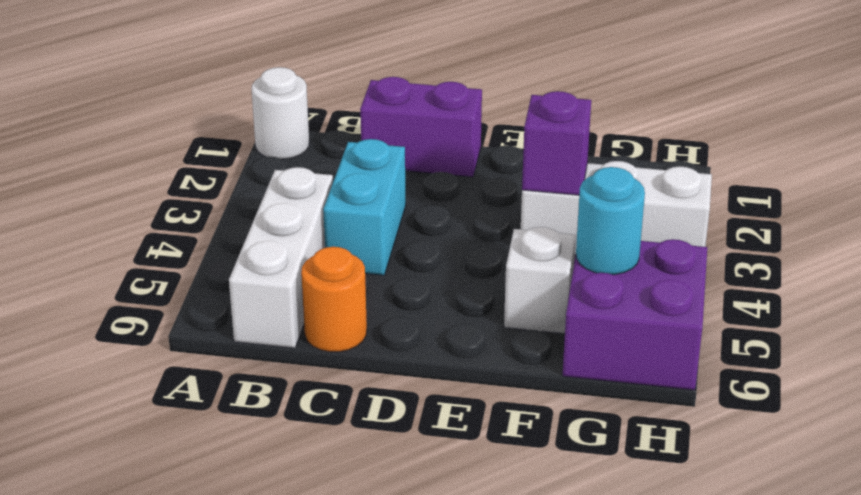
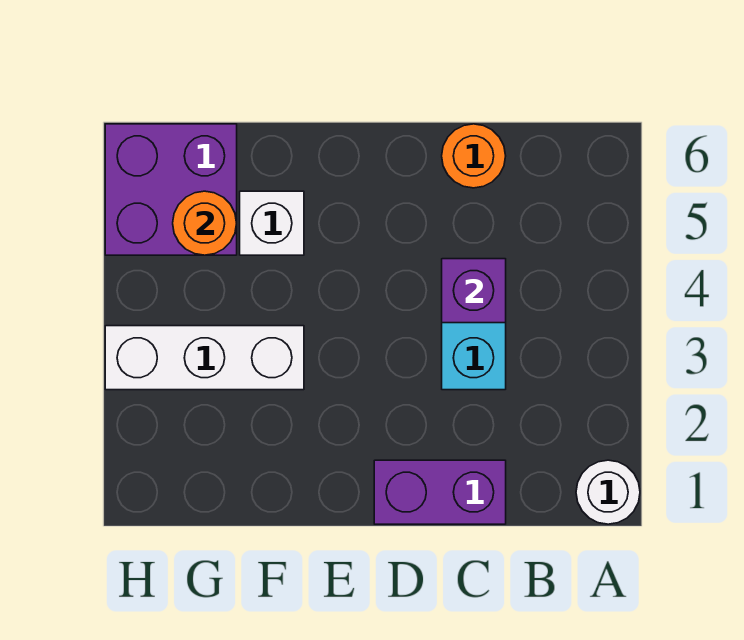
white brick B4:B6 level 1 -> none
purple brick F3 level 2 -> purple brick C4 level 2
cyan round brick G5 level 2 -> orange round brick G5 level 2

